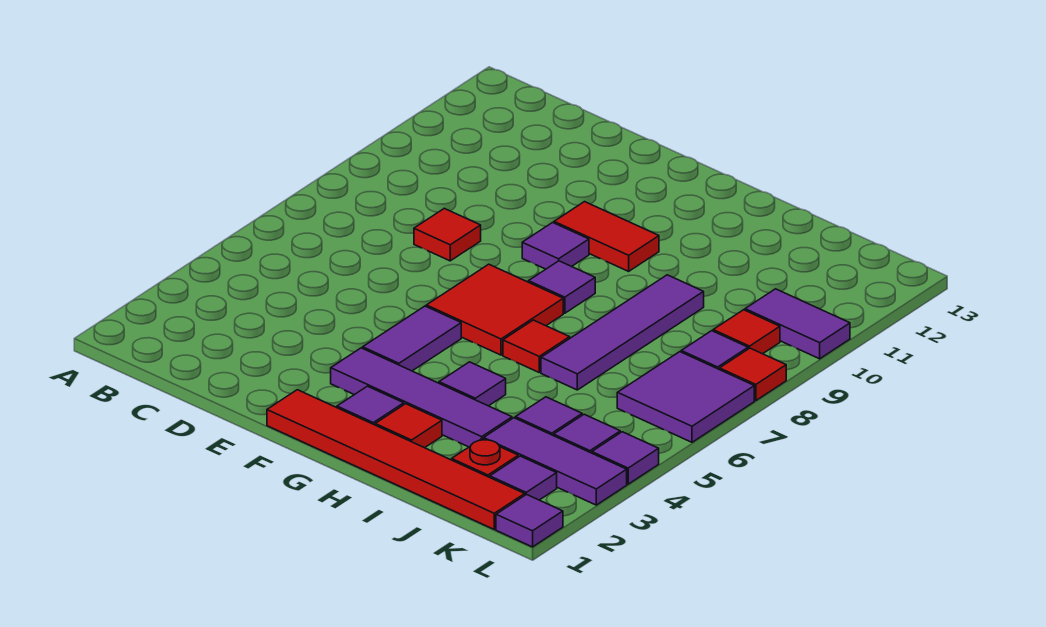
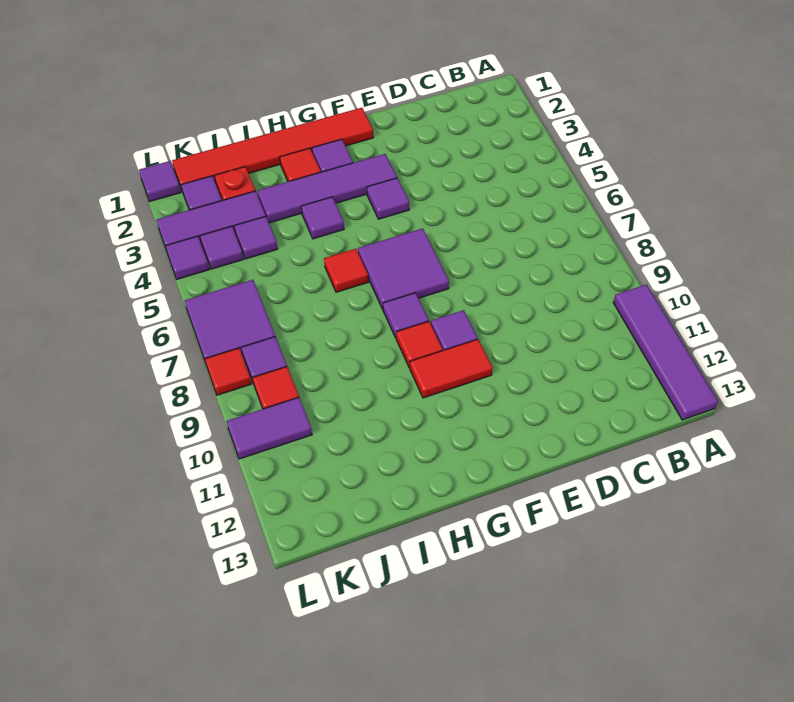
red tile D8 level 1 -> red tile G9 level 1
purple tile F4:F5 level 1 -> purple tile F4 level 1
red tile F6:G7 level 1 -> purple tile F6:G7 level 1
purple tile I6:I9 level 1 -> purple tile A10:A13 level 1

